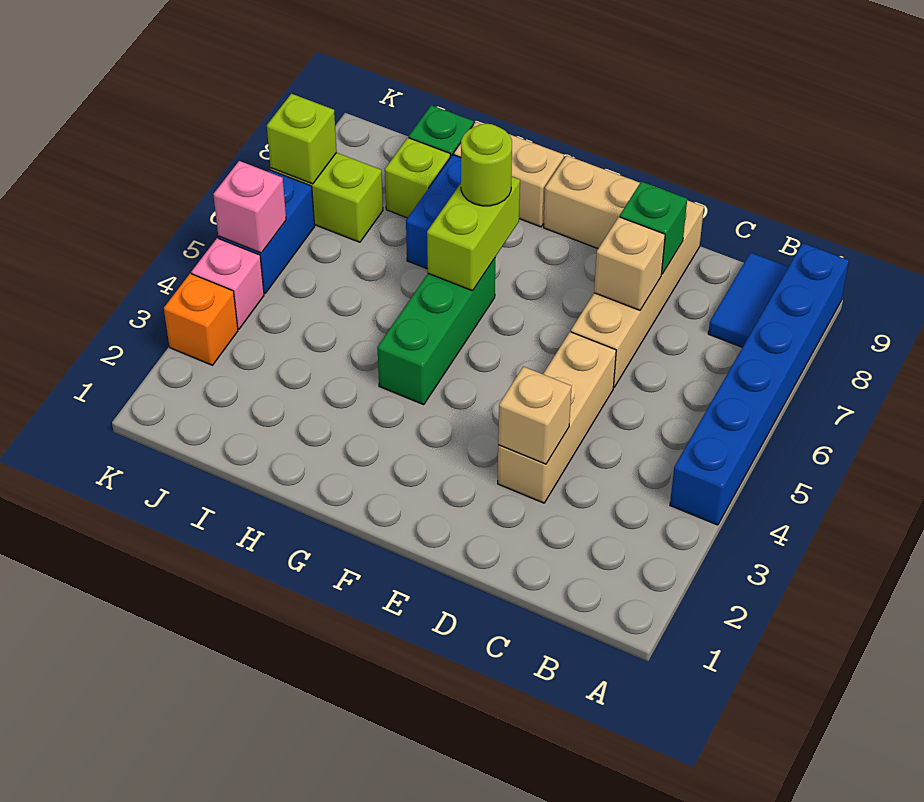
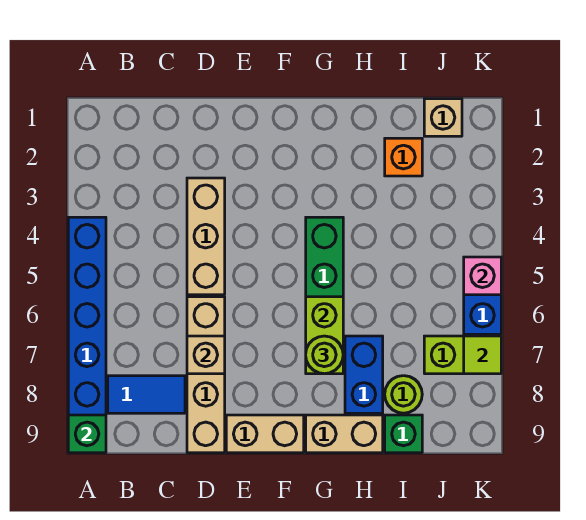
blue tile B8:B9 level 1 -> blue tile B8:C8 level 1
tan brick D3 level 2 -> tan brick J1 level 1
green brick D8 level 2 -> green brick A9 level 2
lime brick I8 level 1 -> lime round brick I8 level 1
orange brick K3 level 1 -> orange brick I2 level 1
pink brick K4 level 1 -> none
lime brick K7 level 2 -> lime tile K7 level 2

